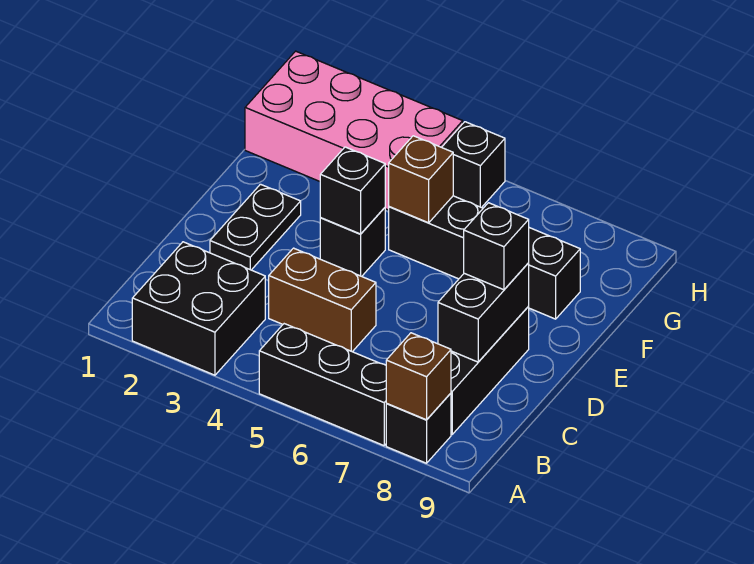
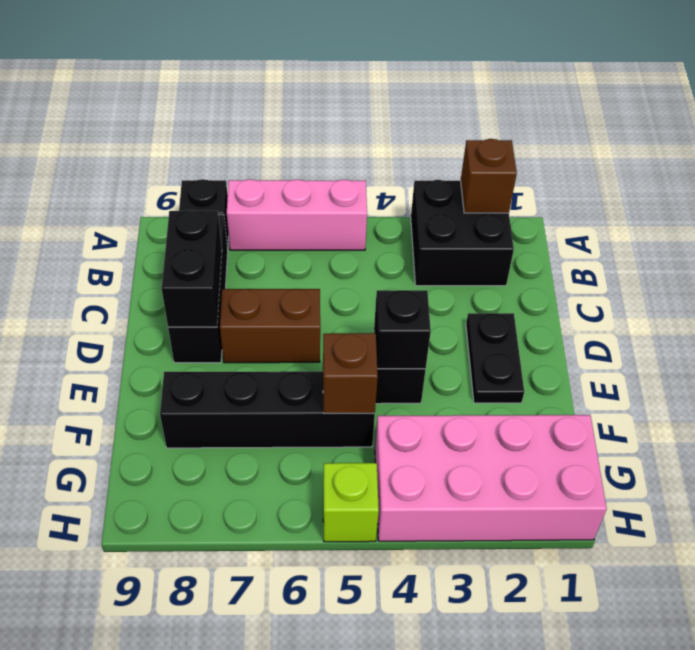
black brick A5:A7 level 1 -> pink brick A5:A7 level 1
brown brick A8 level 2 -> brown brick A2 level 2
brown brick C4:C5 level 1 -> brown brick D6:D7 level 1
black brick D8 level 3 -> none
black brick H5 level 1 -> lime brick H5 level 1

